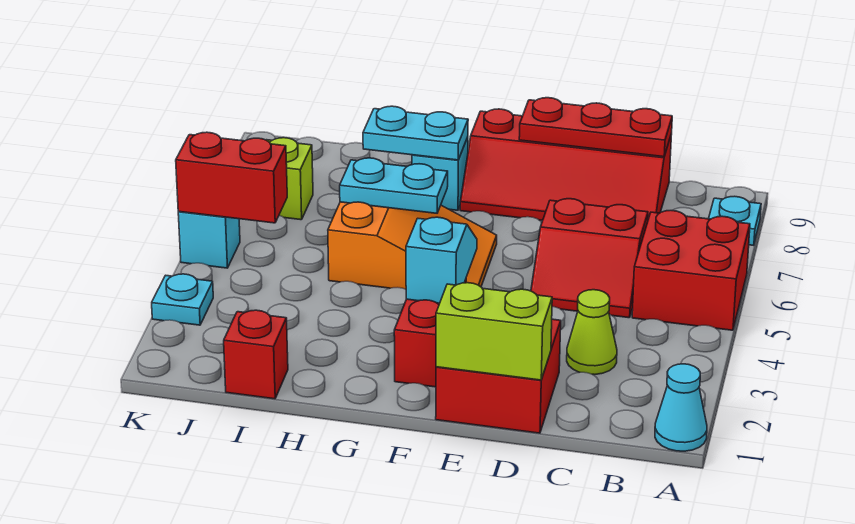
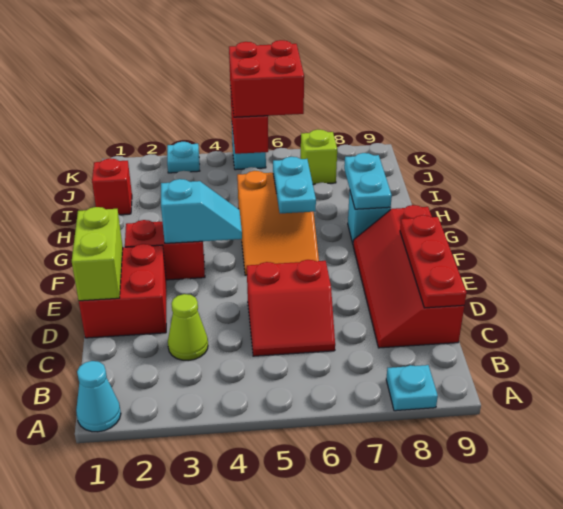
red brick A5:B6 level 1 -> red brick J5:K6 level 3
red slope C5:D6 level 1 top 6 -> red slope C5:D6 level 1 top D

